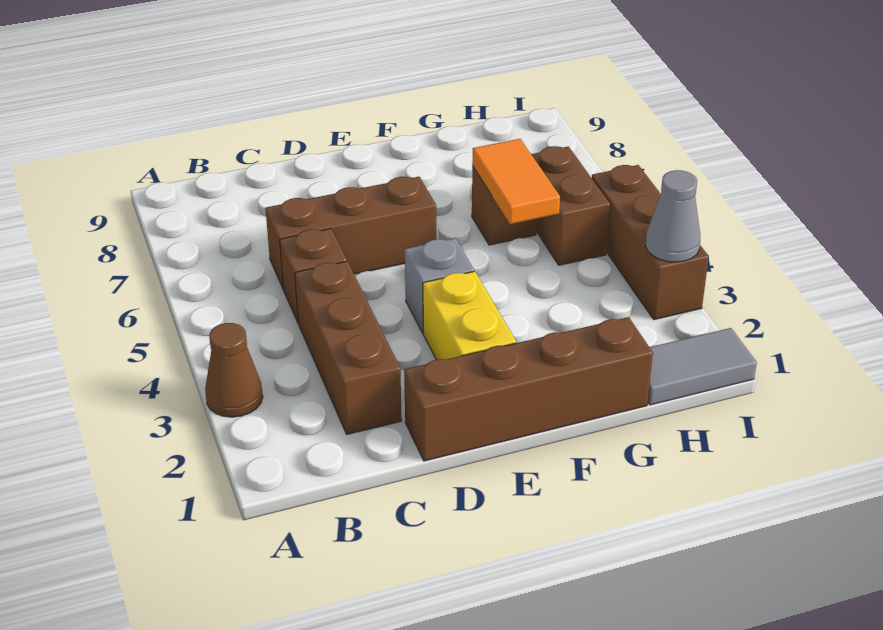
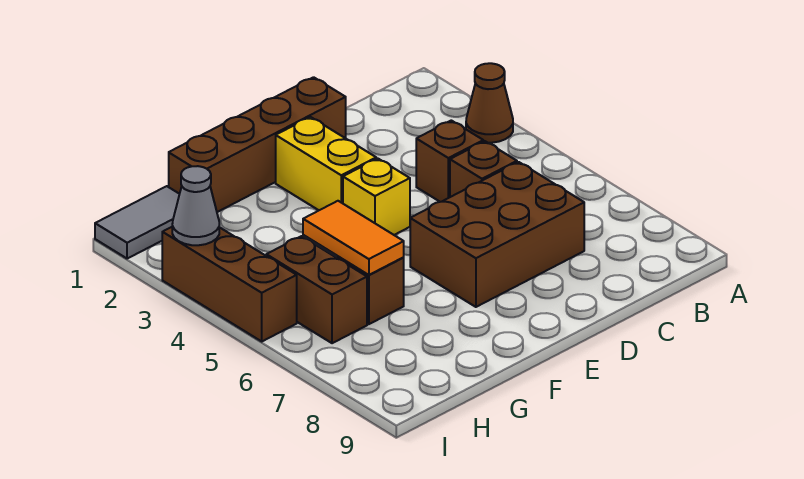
brown brick C2:C4 level 1 -> brown brick C4 level 1
brown brick C6:E6 level 1 -> brown brick C6:E7 level 1
grey brick E4 level 1 -> yellow brick E4 level 1

